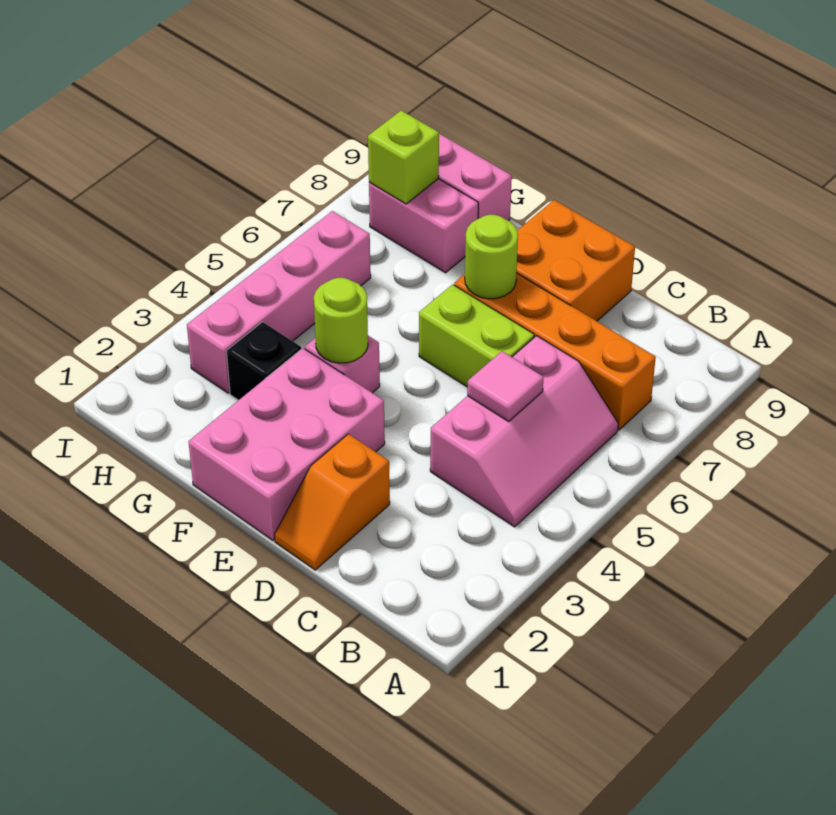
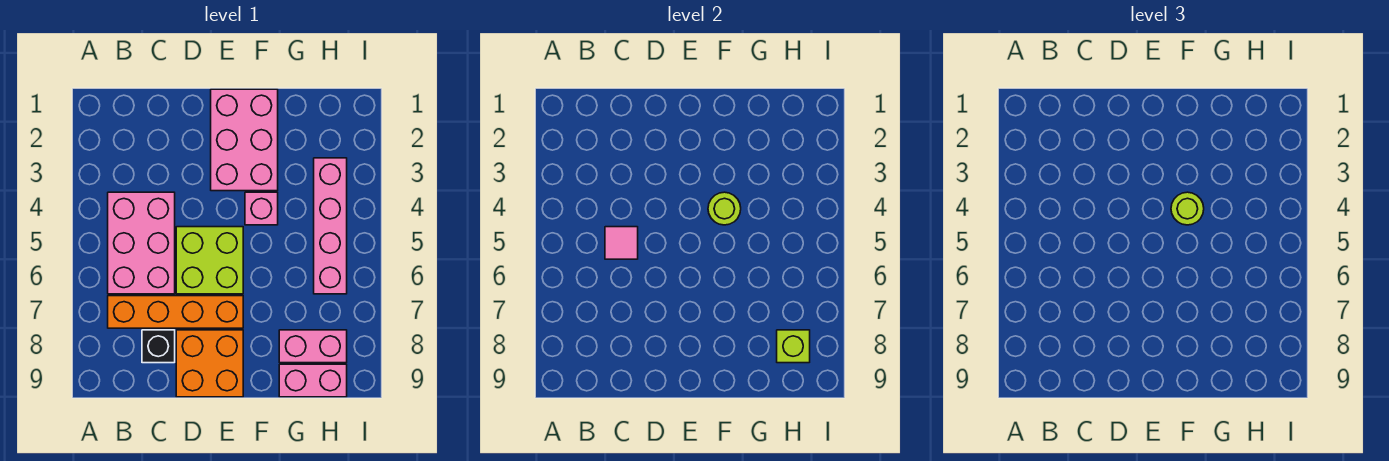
pink slope B4:C6 level 1 top C -> pink brick B4:C6 level 1
orange slope D1:D2 level 1 top 2 -> none
lime brick D6:E6 level 1 -> lime brick D5:E6 level 1
lime round brick E7 level 2 -> lime round brick F4 level 3
black brick G3 level 1 -> black brick C8 level 1

